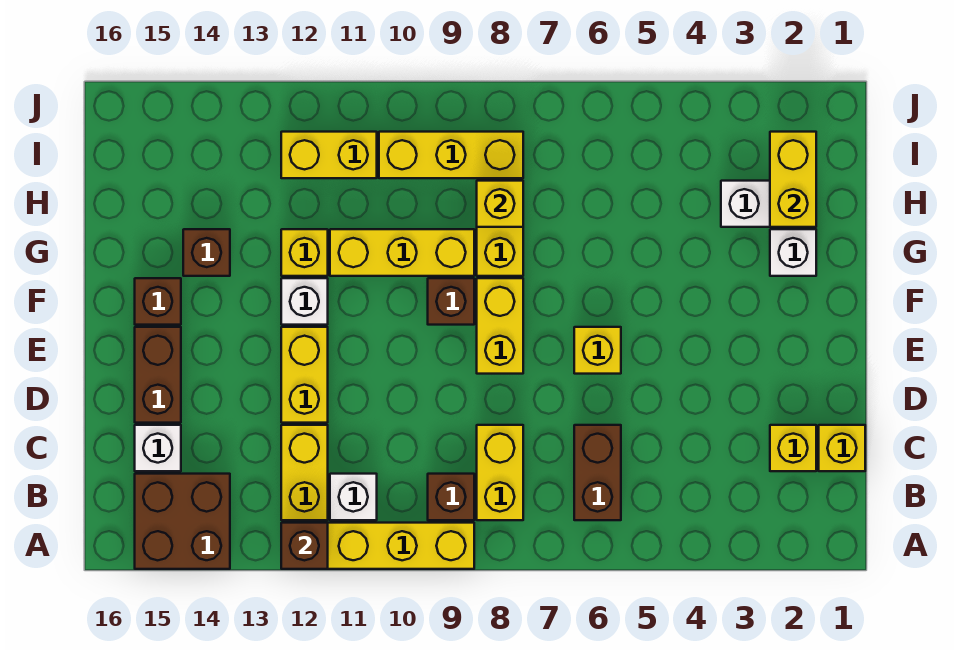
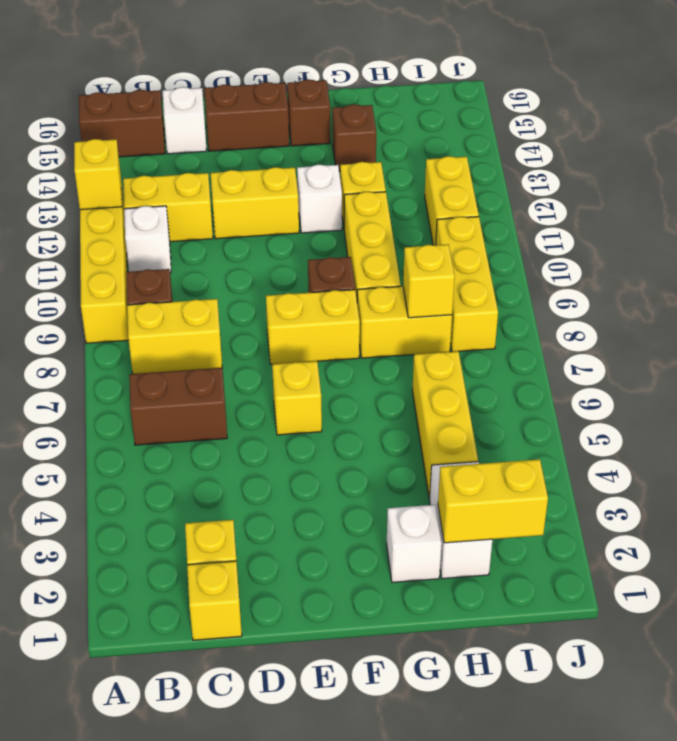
brown brick A12 level 2 -> yellow brick A12 level 2
brown brick A14:B15 level 1 -> brown brick A15:B15 level 1
none -> yellow brick H4:H6 level 1

